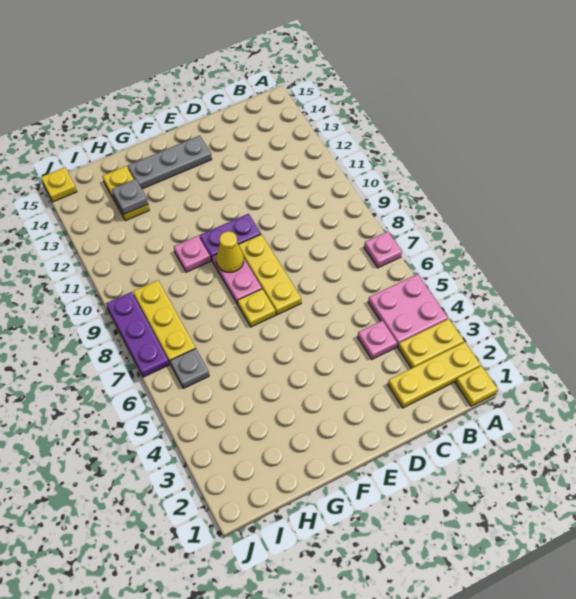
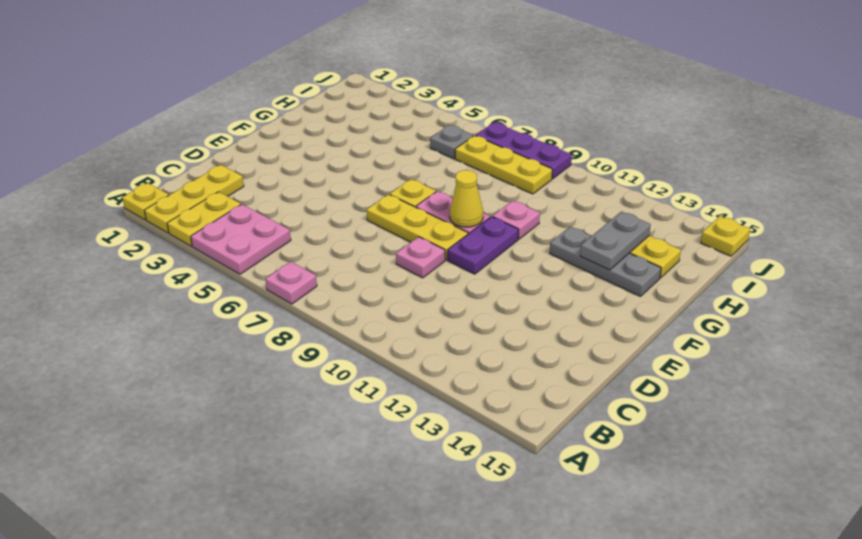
pink plate C4 level 1 -> pink plate D9 level 1
grey plate E14:G14 level 1 -> grey plate G12:G14 level 1
grey plate H13 level 2 -> grey plate G13:H13 level 2

